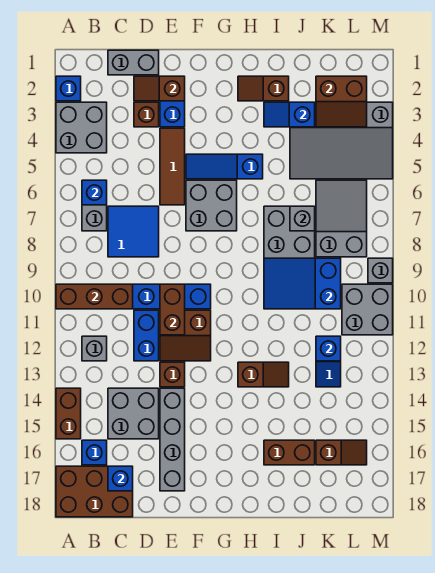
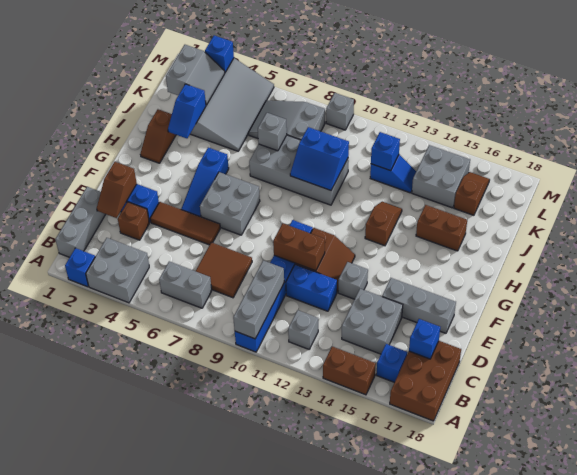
brown brick A10:C10 level 2 -> grey brick A10:C10 level 2
blue brick B6 level 2 -> blue brick M3 level 2
grey brick C1:D1 level 1 -> grey brick B1:D1 level 1
blue tile C7:D8 level 1 -> brown tile C7:D8 level 1
brown brick E13 level 1 -> grey brick E13 level 1
grey brick E14:E17 level 1 -> grey brick E15:E17 level 1
blue slope I9:K10 level 2 top K -> blue slope I9:J10 level 2 top J
brown brick I16:J16 level 1 -> brown brick I15:I16 level 1
brown slope K2:L3 level 2 top 2 -> grey slope K2:L3 level 2 top 2
grey brick L10:M11 level 1 -> grey brick K14:L15 level 1

